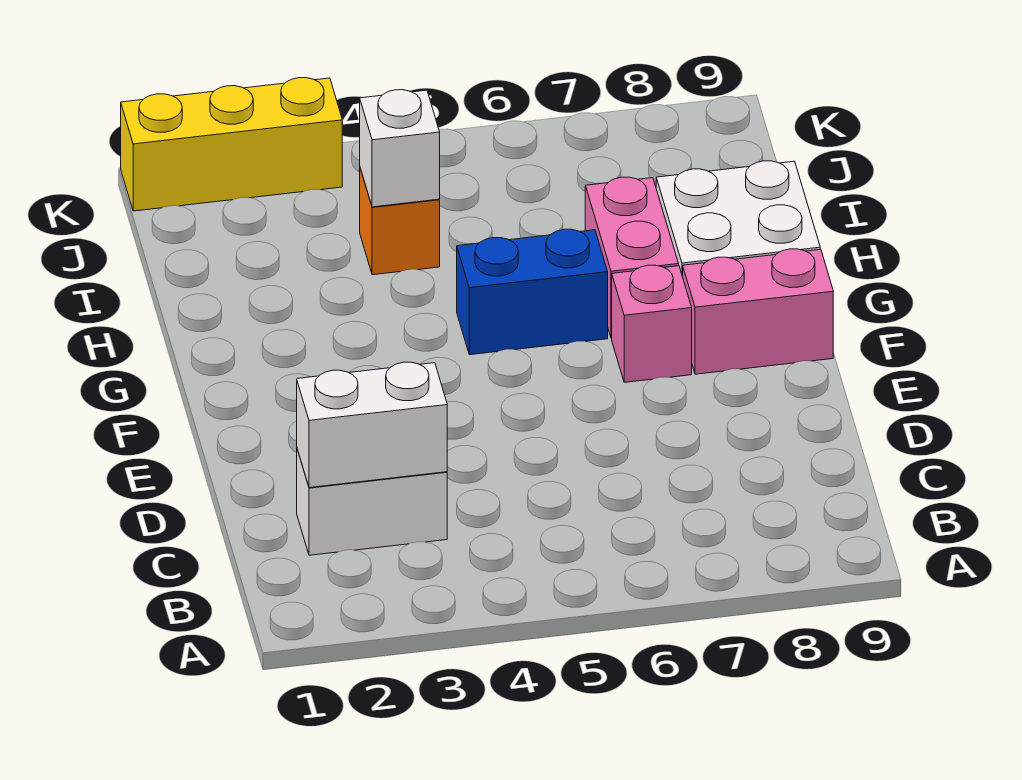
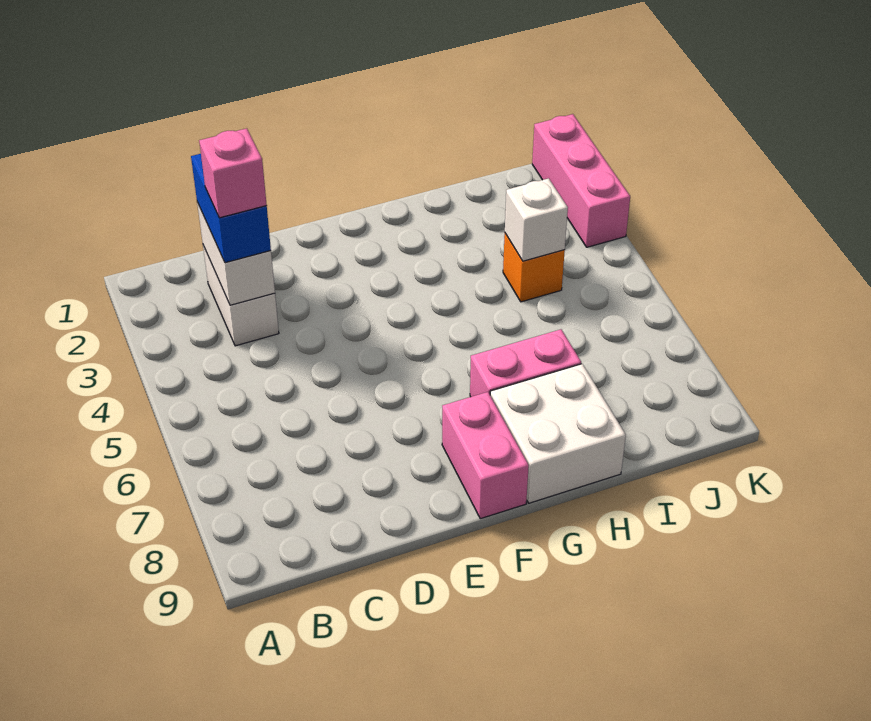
pink brick F7 level 1 -> pink brick C3 level 4
blue brick G5:G6 level 1 -> blue brick C2:C3 level 3
yellow brick K1:K3 level 1 -> pink brick K1:K3 level 1

